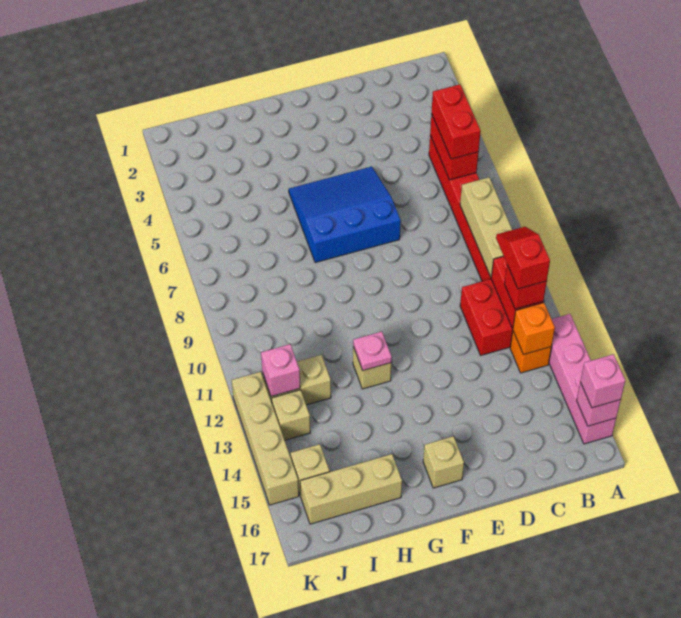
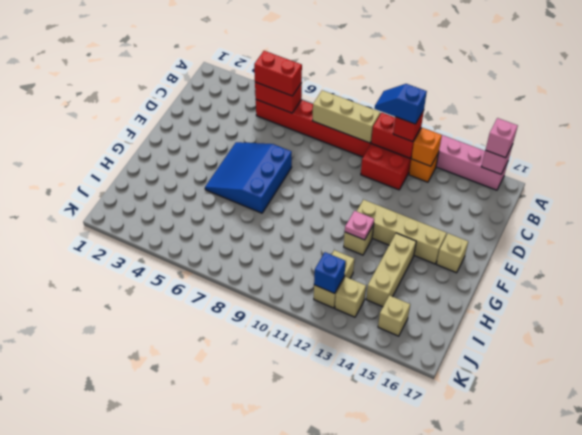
red slope B11:B12 level 4 top 12 -> blue slope B11:B12 level 4 top 12
tan brick H16:J16 level 1 -> tan brick G14:I14 level 1
pink brick J12 level 2 -> blue brick J12 level 2
tan brick K12:K15 level 1 -> tan brick F12:F15 level 1

